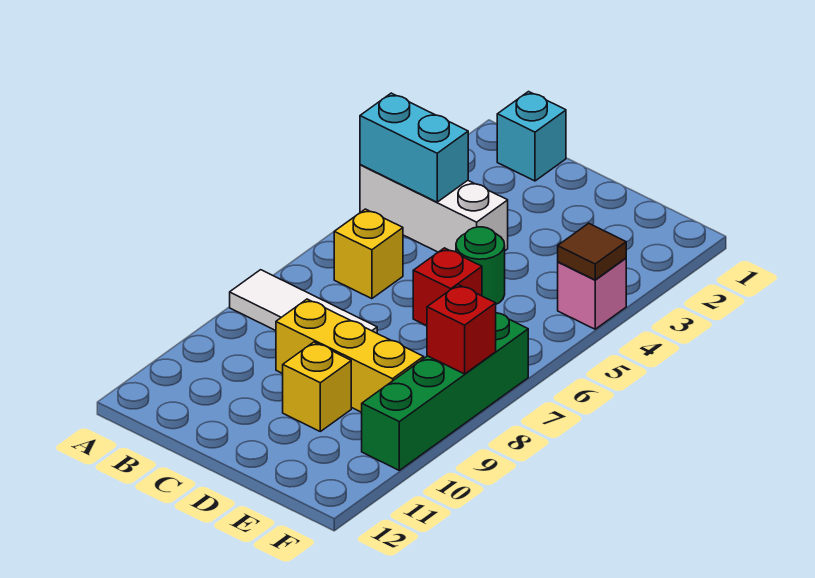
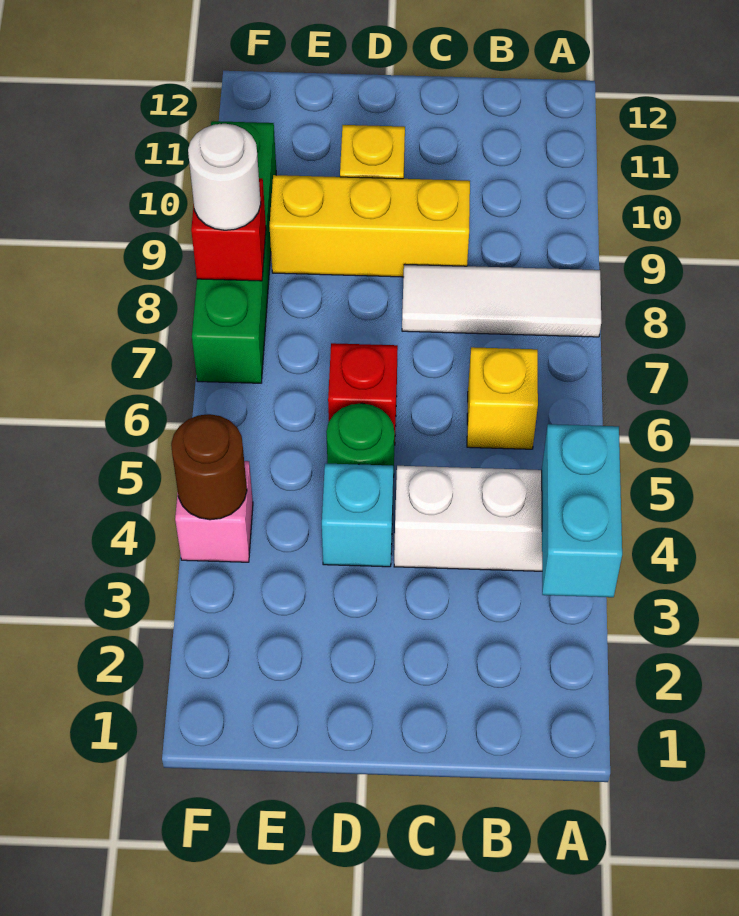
cyan brick A4:B4 level 2 -> cyan brick A3:A4 level 2
cyan brick B1 level 1 -> cyan brick D4 level 1
brown tile F4 level 2 -> brown round brick F4 level 2
none -> white round brick F8 level 3

